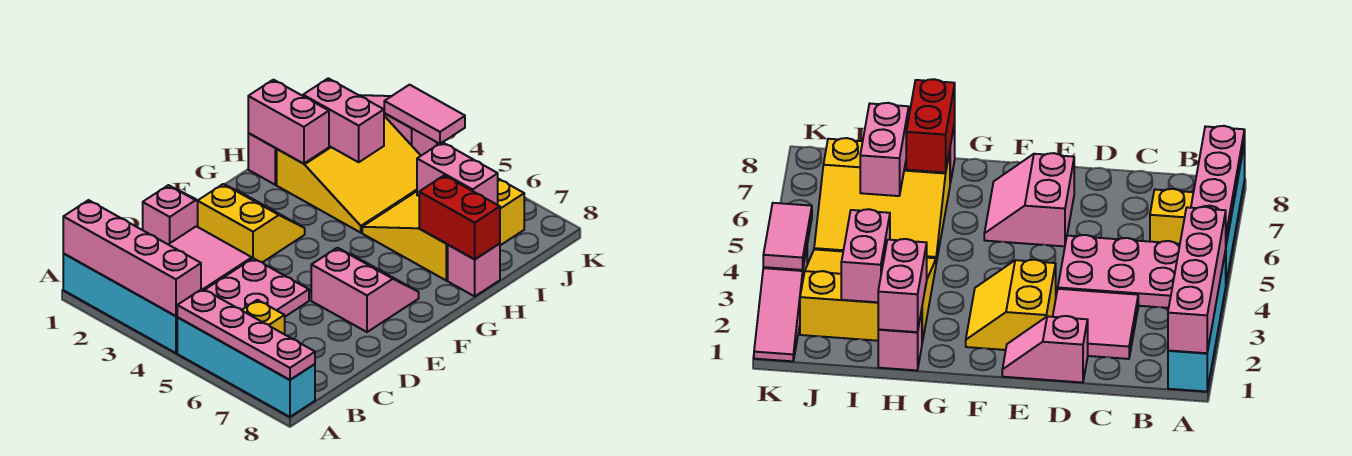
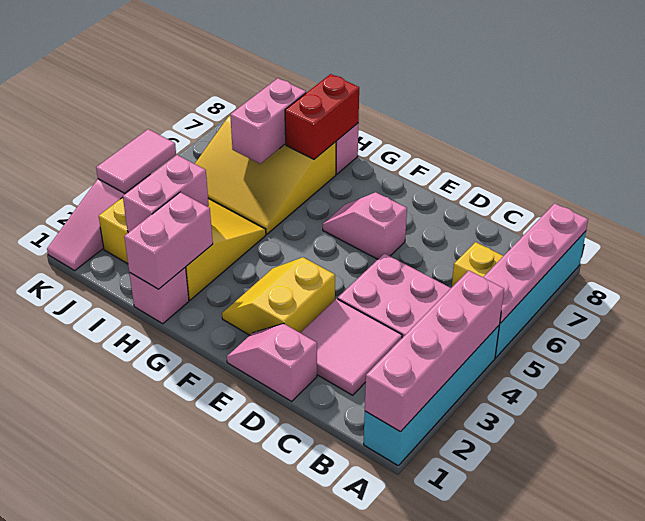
pink slope E6:F7 level 1 top E -> pink slope E6:F6 level 1 top E

